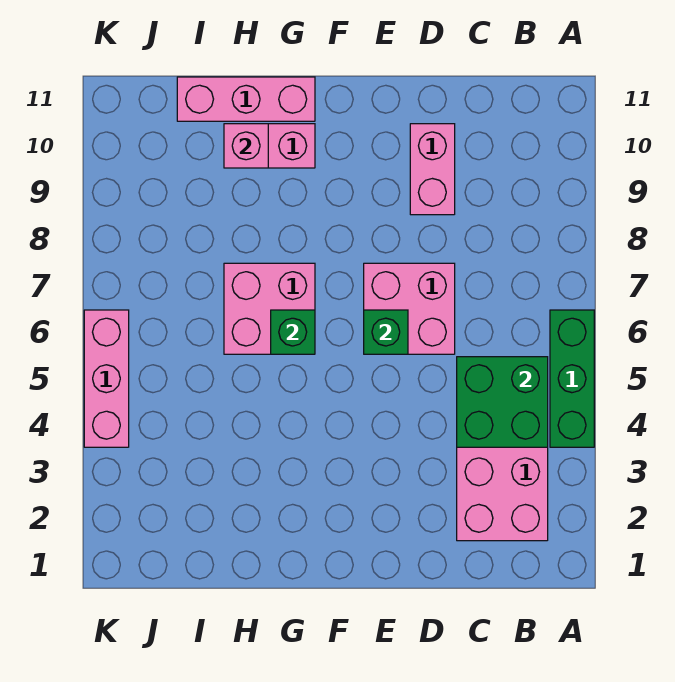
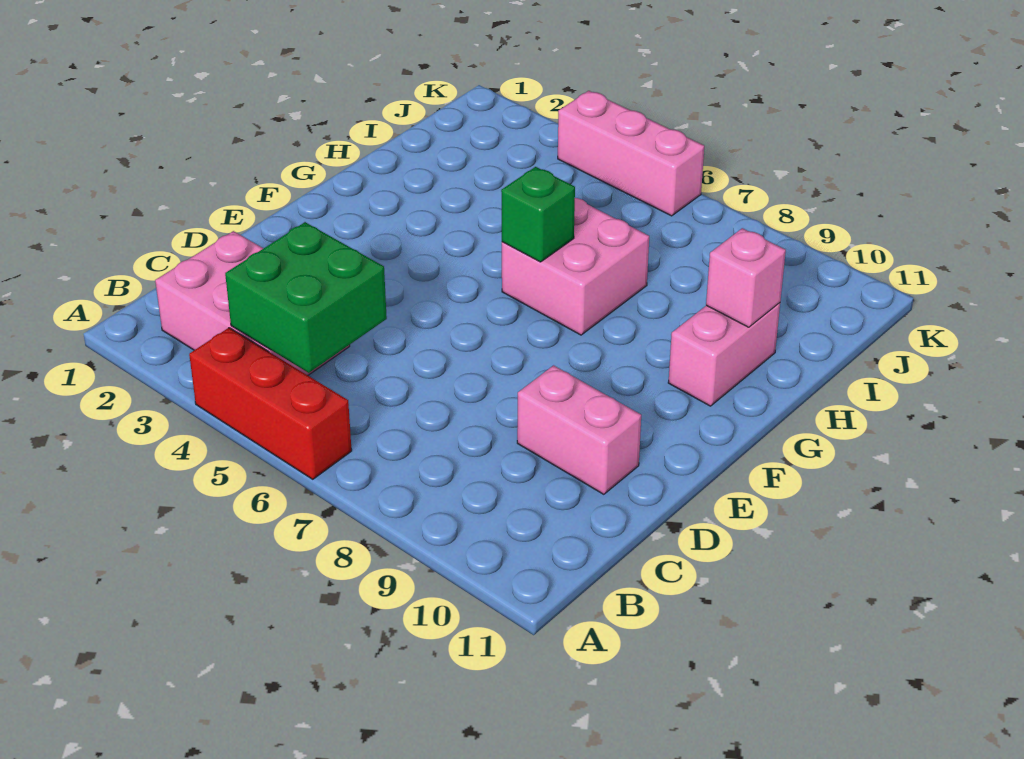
green brick A4:A6 level 1 -> red brick A4:A6 level 1
pink brick D6:E7 level 1 -> none
green brick E6 level 2 -> none
pink brick G11:I11 level 1 -> none

